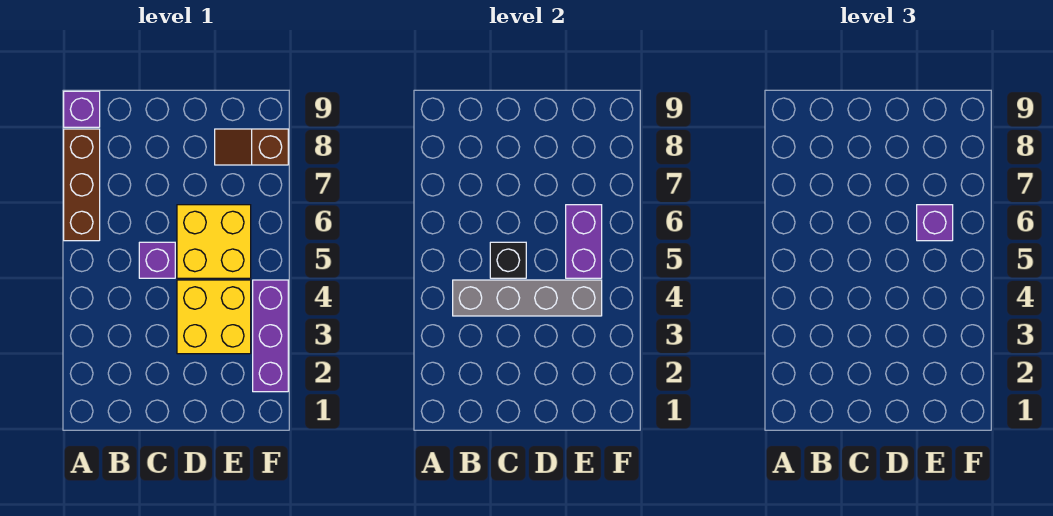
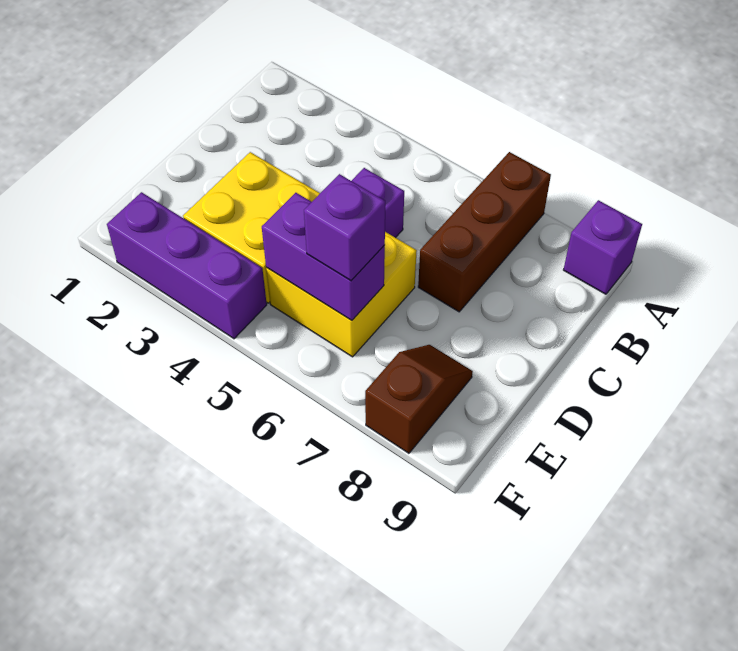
brown brick A6:A8 level 1 -> brown brick A7:C7 level 1
grey brick B4:E4 level 2 -> none
black brick C5 level 2 -> none

